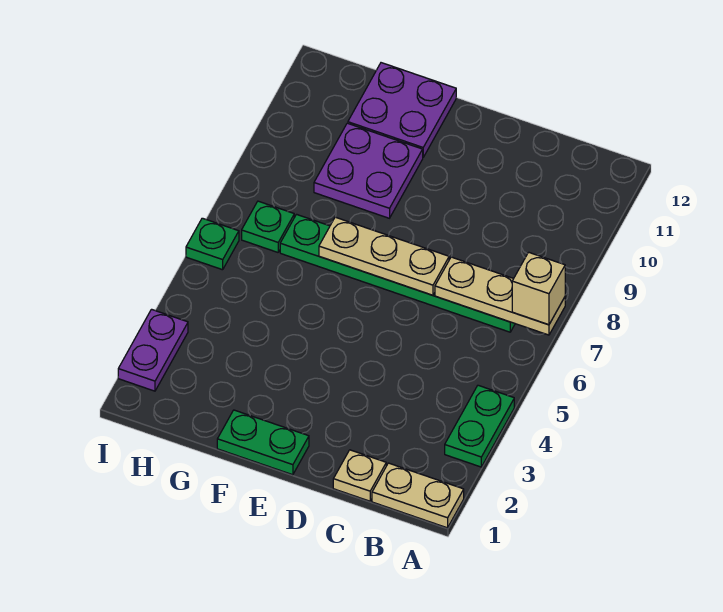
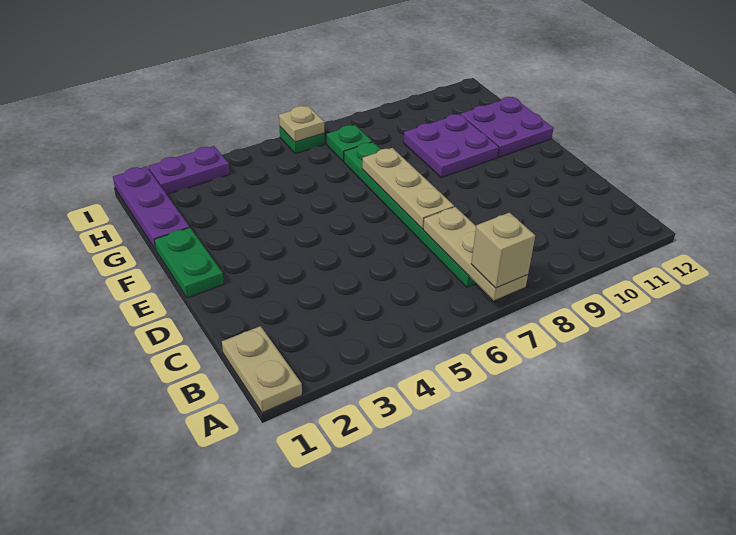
green plate A3:A4 level 1 -> none
tan plate C1 level 1 -> tan plate I6 level 2
none -> purple plate G1:I1 level 1

